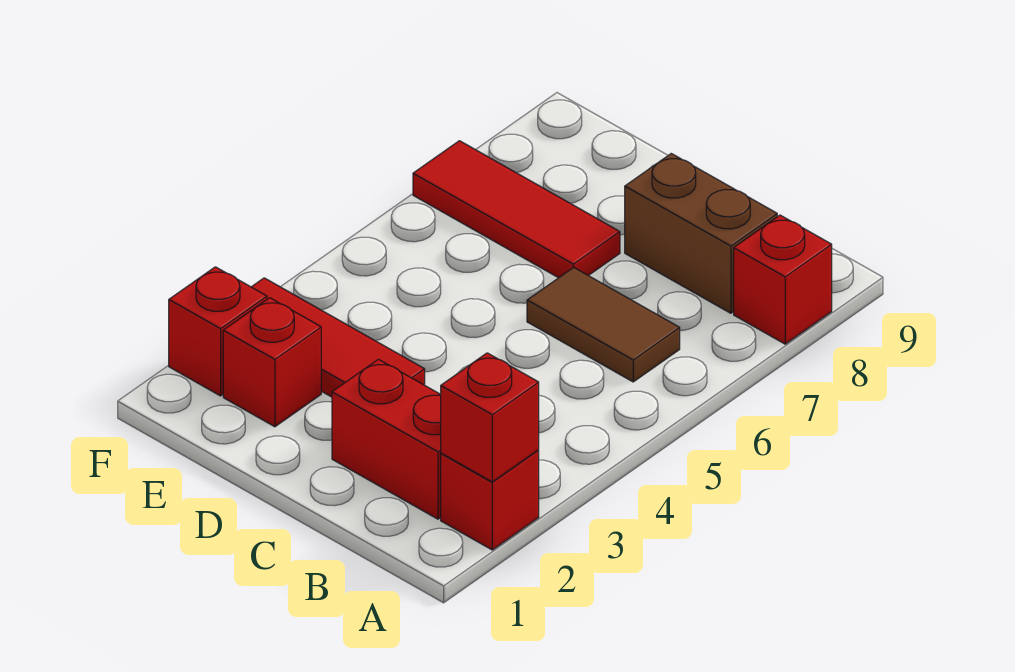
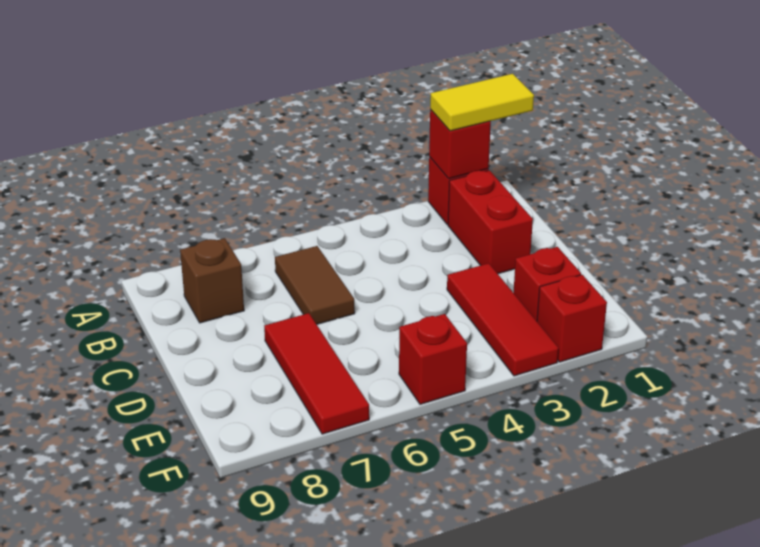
none -> yellow tile A1:A2 level 3
red brick A8 level 1 -> red brick F5 level 1
brown brick B8:C8 level 1 -> brown brick B8 level 1

